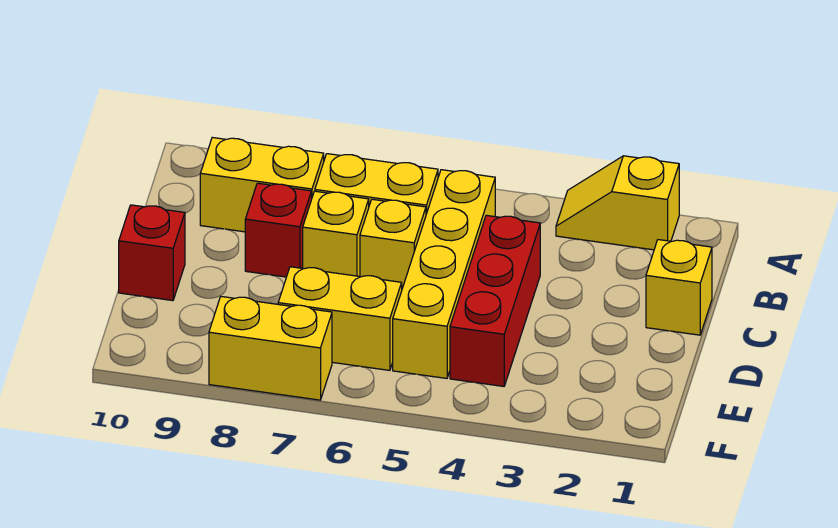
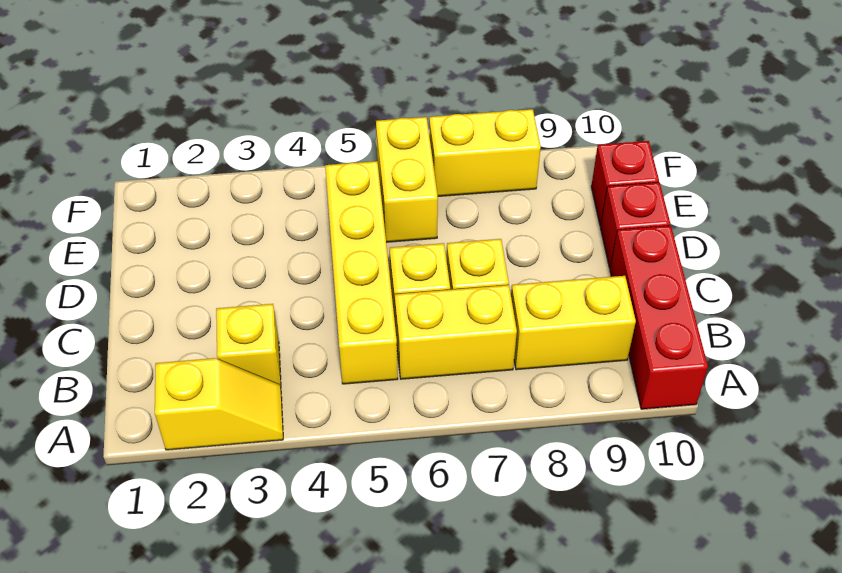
yellow brick C1 level 1 -> yellow brick B3 level 1
red brick C4:E4 level 1 -> red brick A10:C10 level 1
red brick C8 level 1 -> red brick E10 level 1
yellow brick E6:E7 level 1 -> yellow brick E6:F6 level 1

